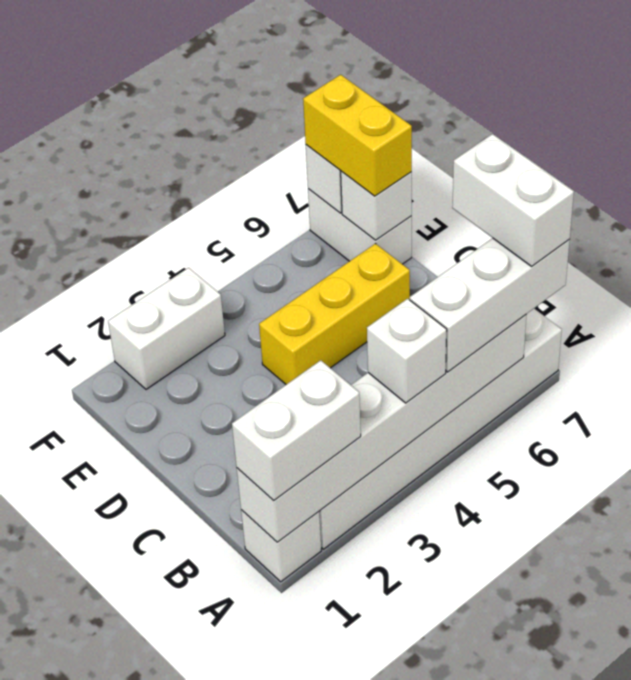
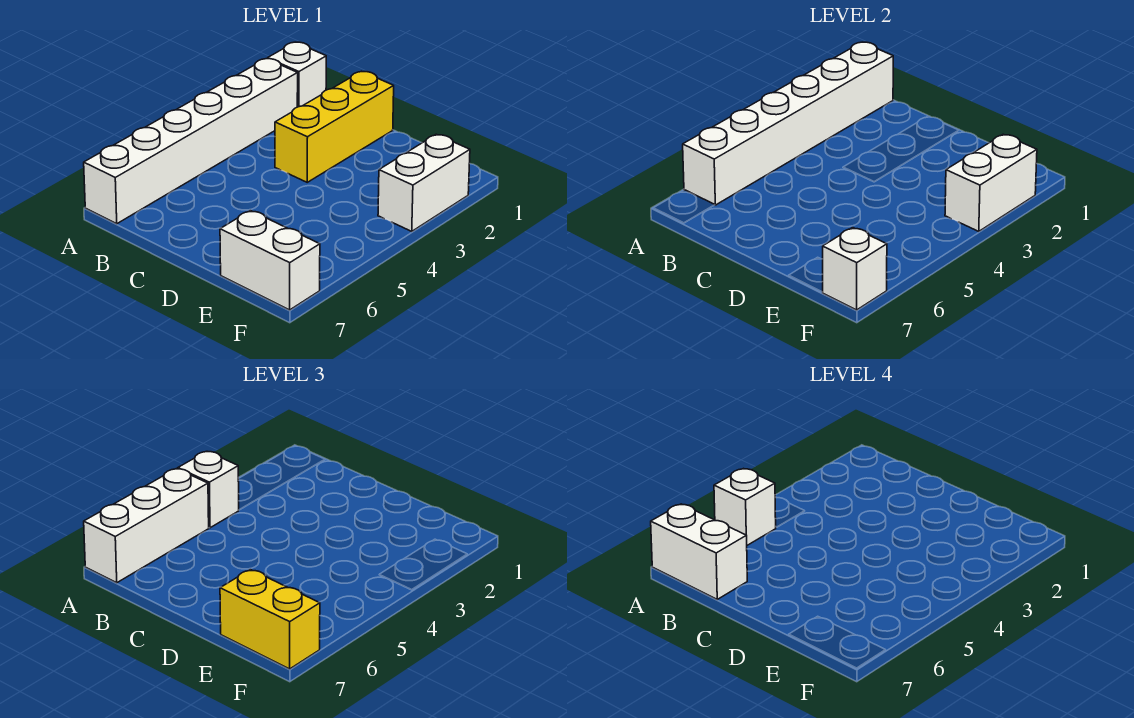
white brick A1:A2 level 3 -> white brick F2:F3 level 2
yellow brick D4:D6 level 1 -> yellow brick C1:C3 level 1
white brick E7 level 2 -> white brick A5 level 4

